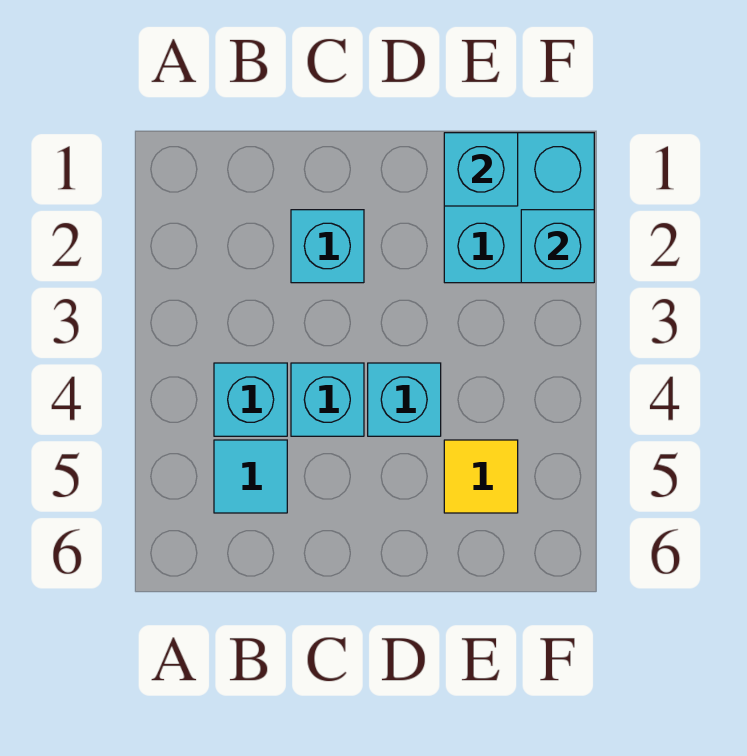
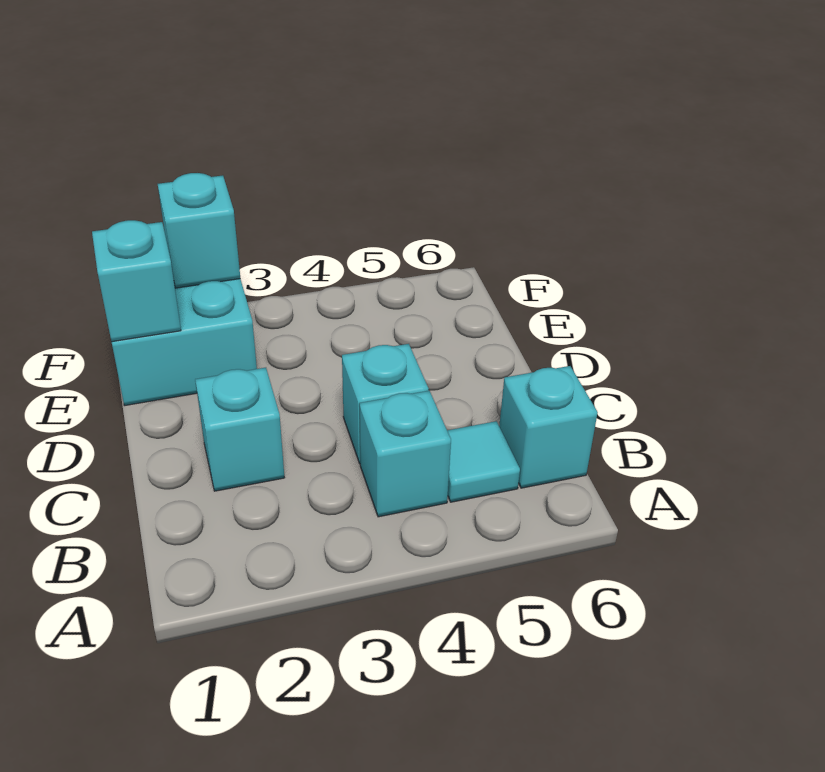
cyan brick D4 level 1 -> cyan brick B6 level 1
yellow tile E5 level 1 -> none

